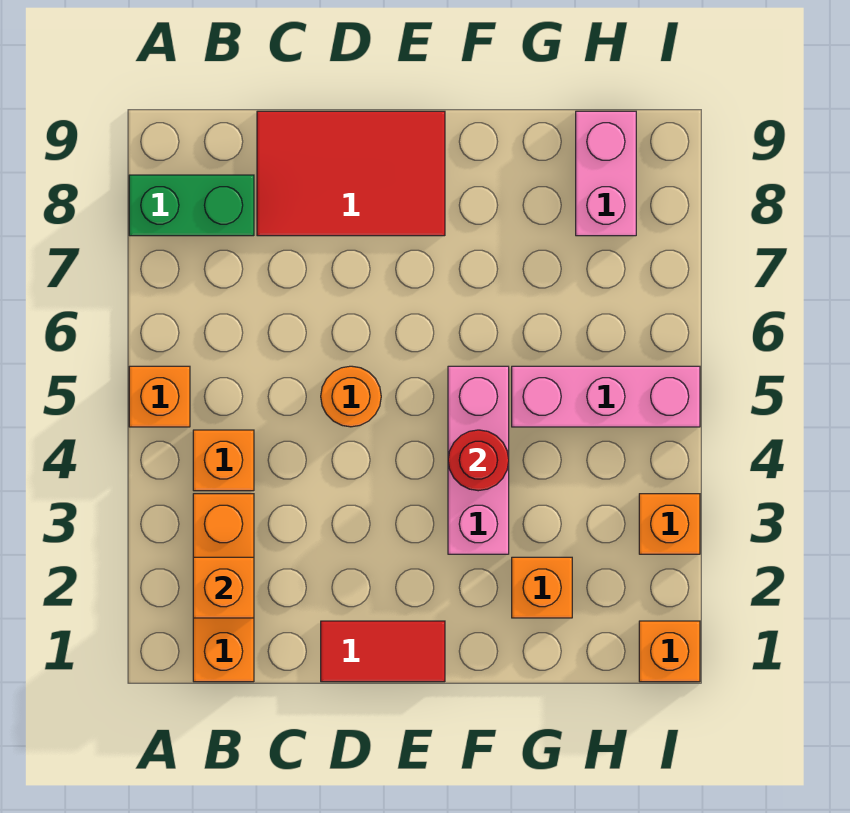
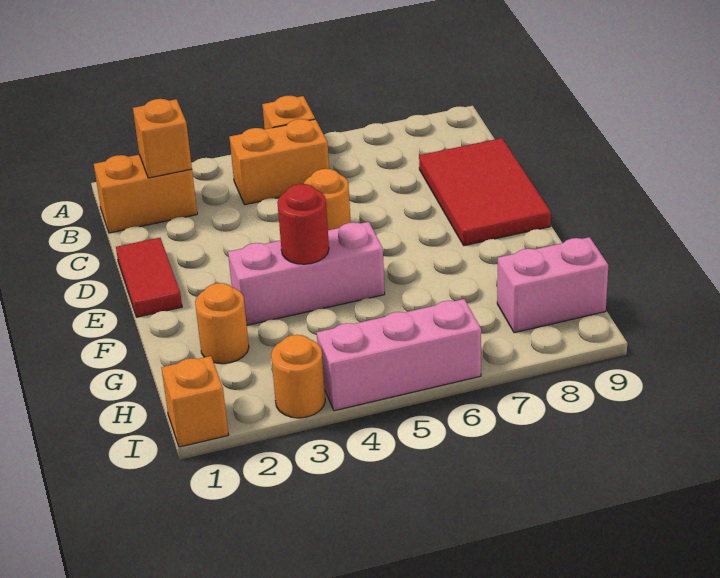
green brick A8:B8 level 1 -> none
orange brick B1:B3 level 1 -> orange brick B1:B2 level 1
orange brick B4 level 1 -> orange brick B4:B5 level 1
orange brick G2 level 1 -> orange round brick G2 level 1
pink brick G5:I5 level 1 -> pink brick I4:I6 level 1
orange brick I3 level 1 -> orange round brick I3 level 1

